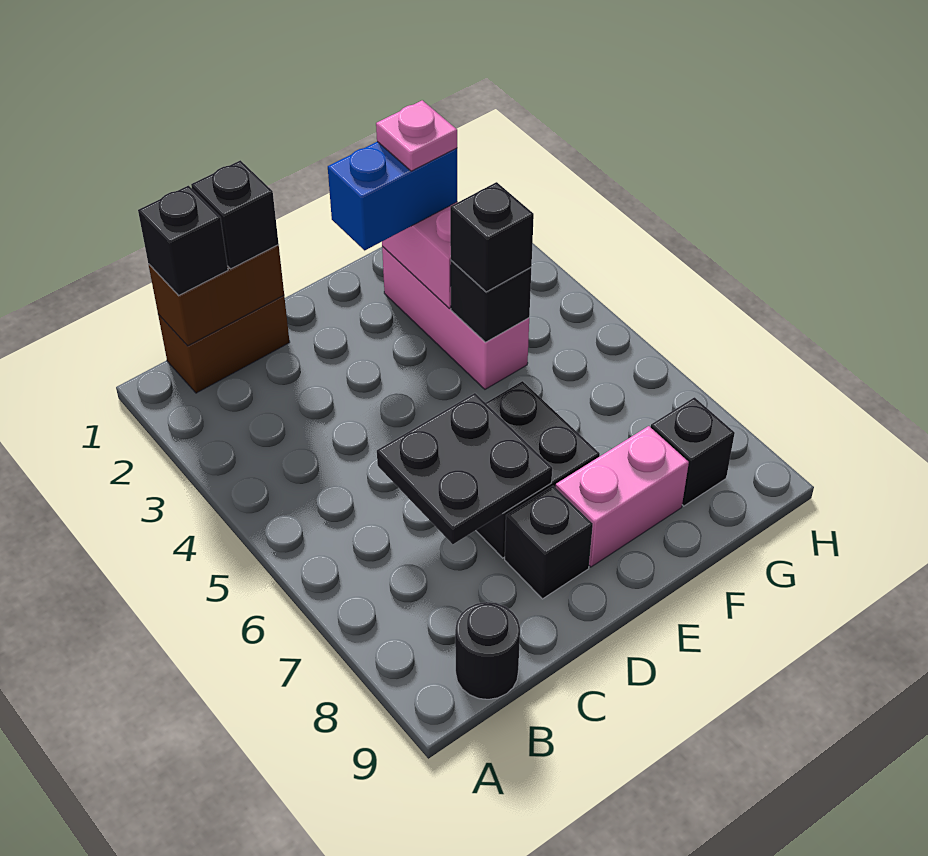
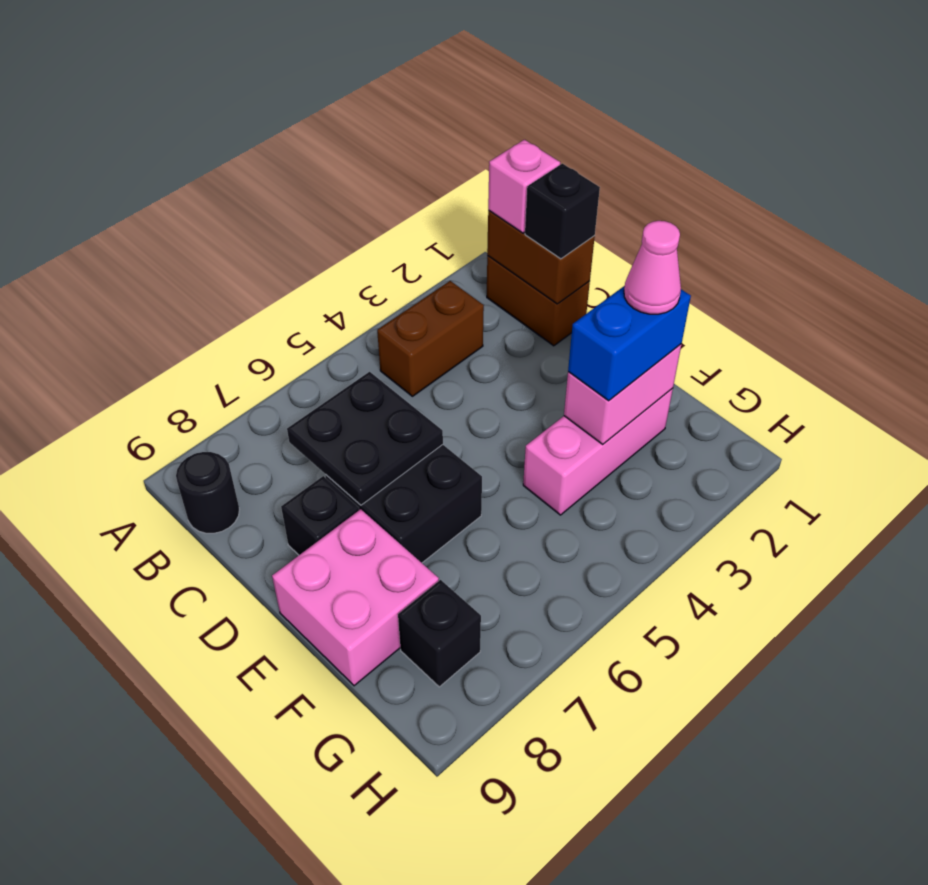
black brick B1 level 3 -> pink brick B1 level 3
none -> brown brick B3:B4 level 1
blue brick E2:F2 level 3 -> blue brick F2:F3 level 3
pink brick E8:F8 level 1 -> pink brick E8:F9 level 1
pink plate F2 level 4 -> pink cone F2 level 4
black brick F4 level 2 -> none
black brick F4 level 3 -> none

